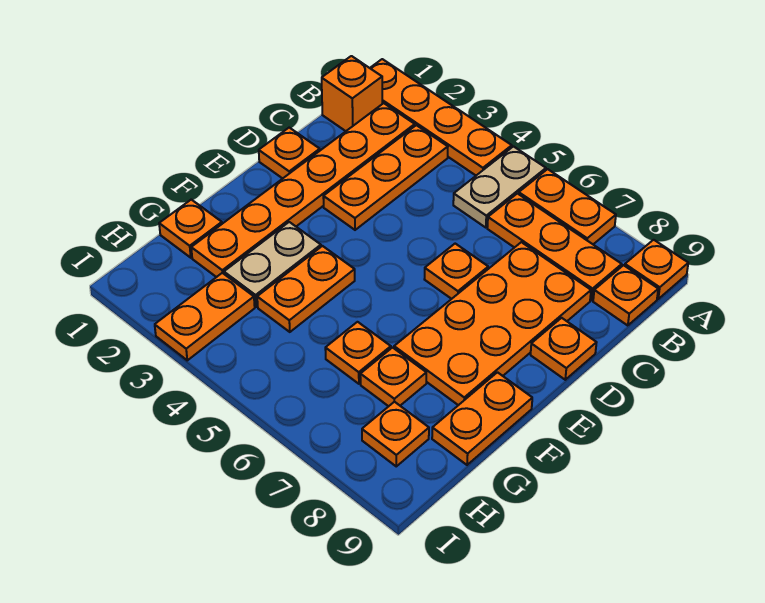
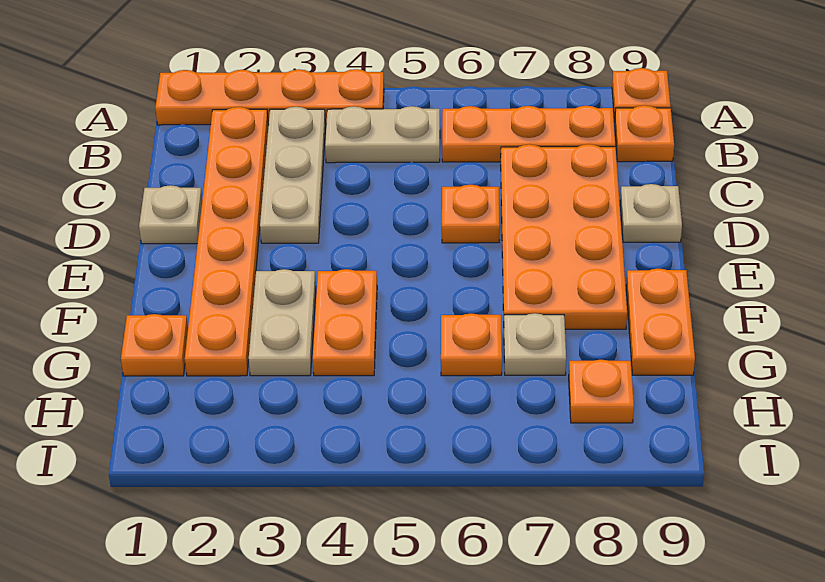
tan plate A5:B5 level 1 -> tan plate B4:B5 level 1
orange plate A6:A7 level 1 -> none
orange brick B1 level 1 -> none
orange plate B3:D3 level 1 -> tan plate B3:D3 level 1
orange plate D1 level 1 -> tan plate D1 level 1
orange plate D9 level 1 -> tan plate D9 level 1
orange plate G7 level 1 -> tan plate G7 level 1
orange plate H3:I3 level 1 -> none

